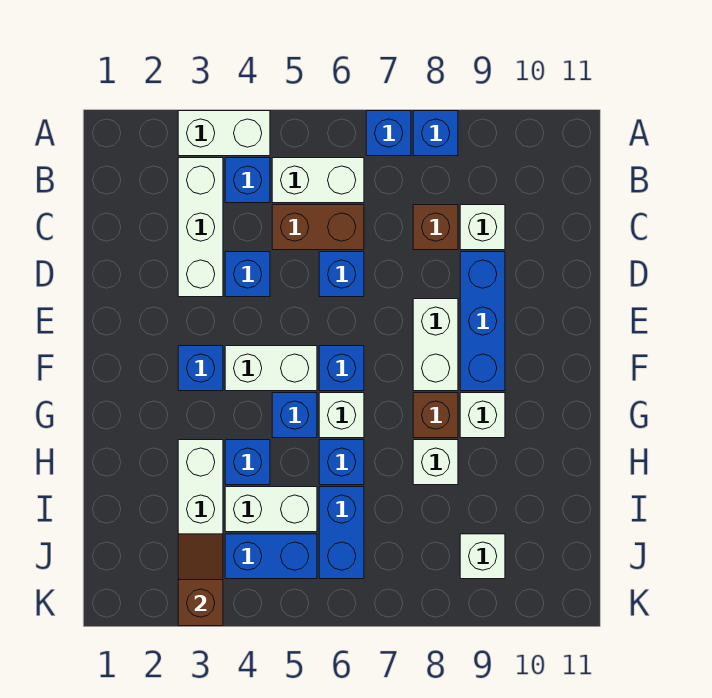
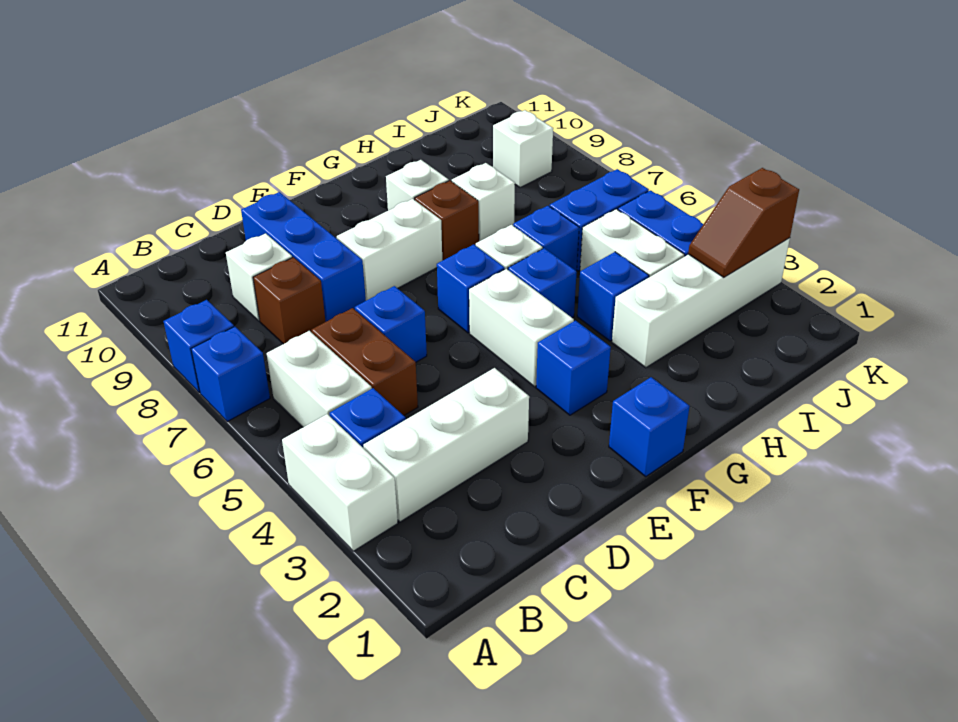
blue brick D4 level 1 -> blue brick F1 level 1
blue brick D9:F9 level 1 -> blue brick D8:D10 level 1

